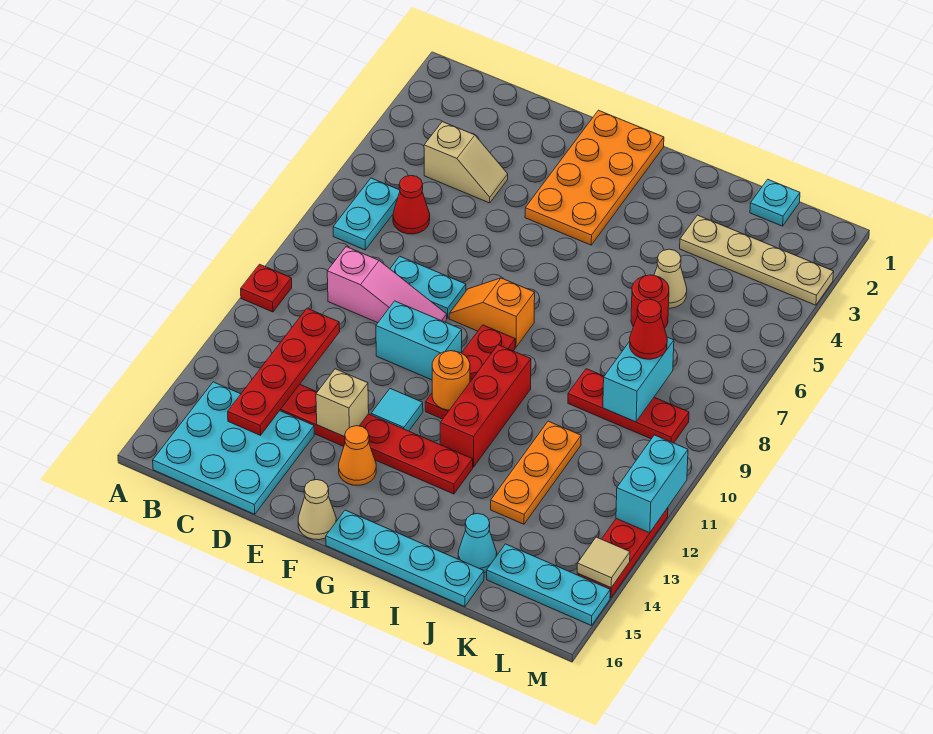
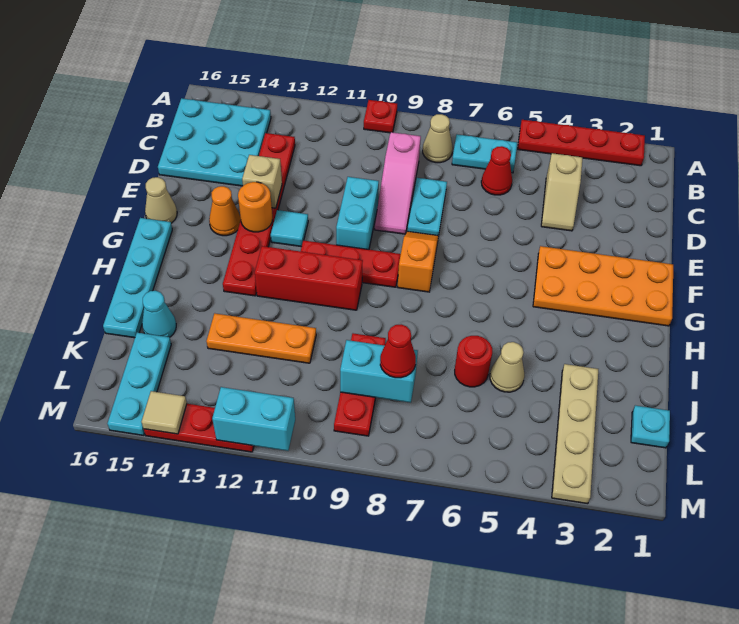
none -> tan cone B8 level 1
red plate C11:C14 level 2 -> red plate A2:A5 level 1
orange round brick G11 level 2 -> orange round brick F13 level 2

